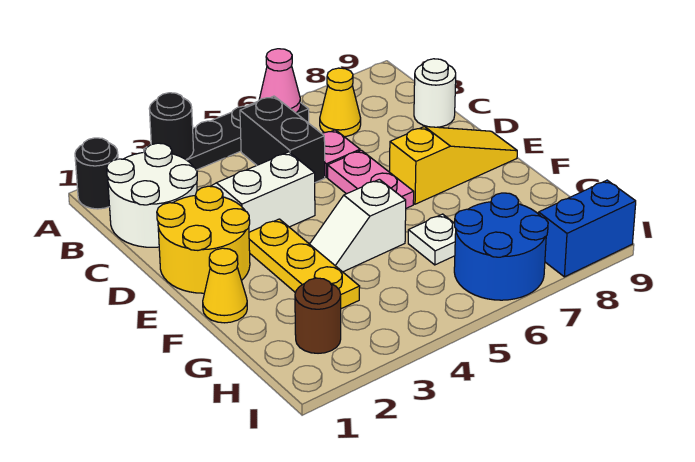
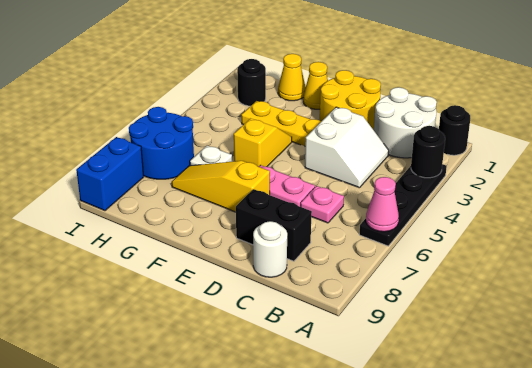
black brick B5:C5 level 1 -> black brick C8:D8 level 1
yellow cone B7 level 1 -> yellow cone G1 level 1
yellow slope E7:E9 level 1 top 7 -> yellow slope E7:G7 level 1 top E
white slope F4:F5 level 1 top 5 -> yellow slope F4:F5 level 1 top 5
brown round brick H2 level 1 -> black round brick H2 level 1

